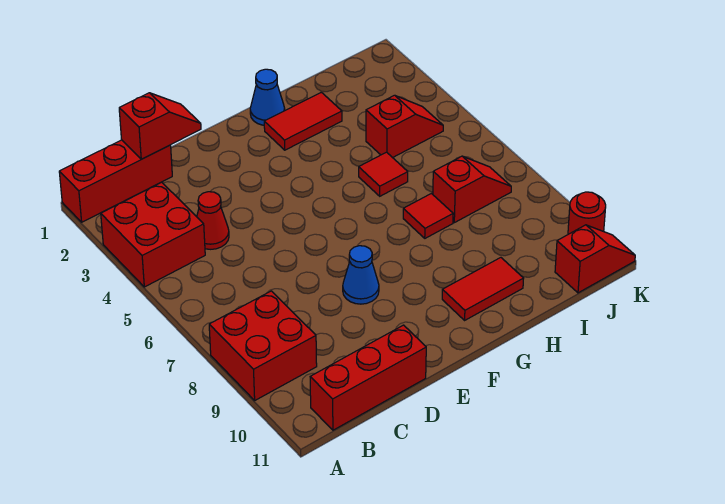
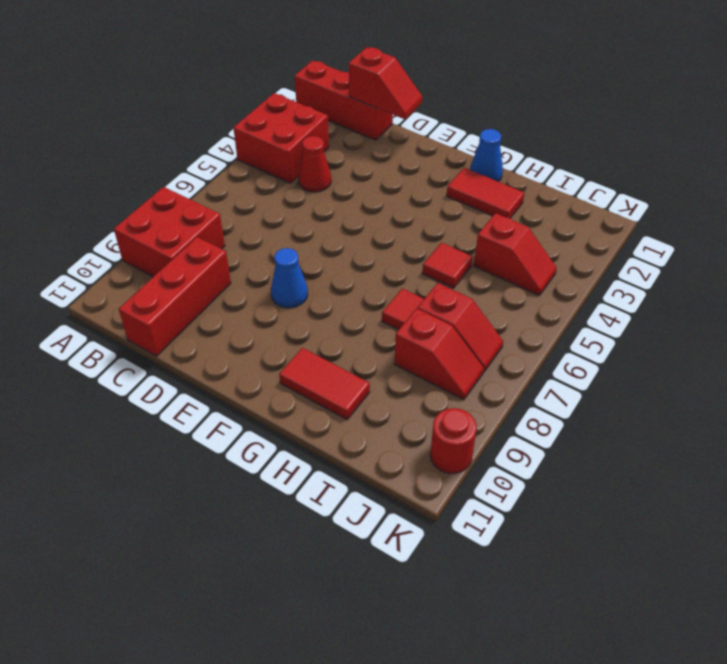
red brick B11:D11 level 1 -> red brick C9:C11 level 1
red slope J11:K11 level 1 top J -> red slope I8:J8 level 1 top I

